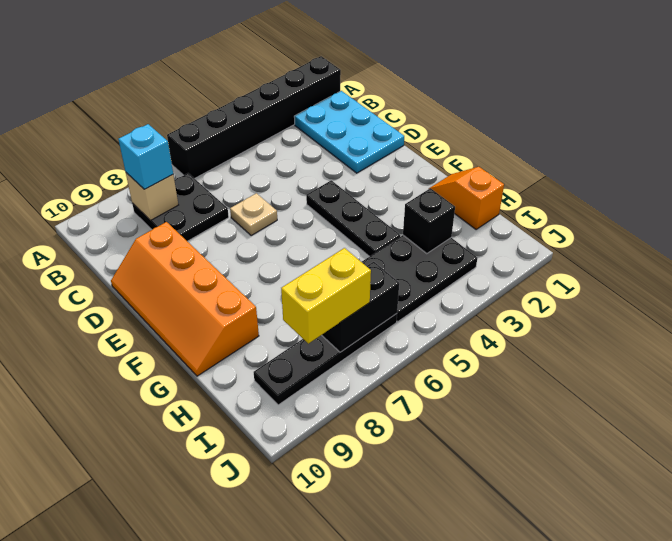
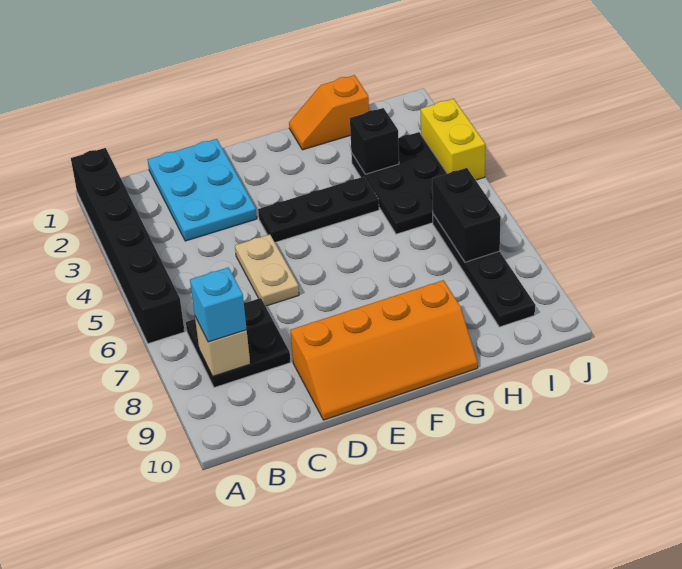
cyan plate B1:D2 level 1 -> cyan plate C1:D3 level 1
tan plate D6 level 1 -> tan plate D5:D6 level 1
yellow brick I7:I8 level 3 -> yellow brick J3:J4 level 1

